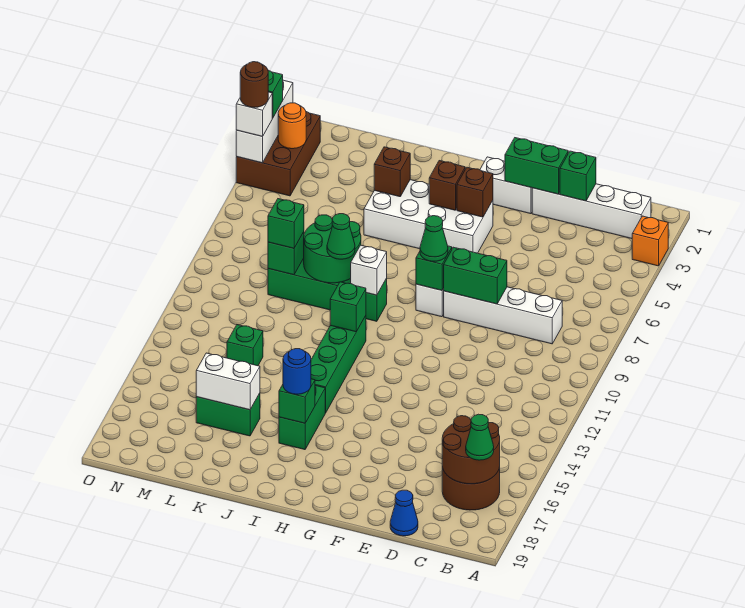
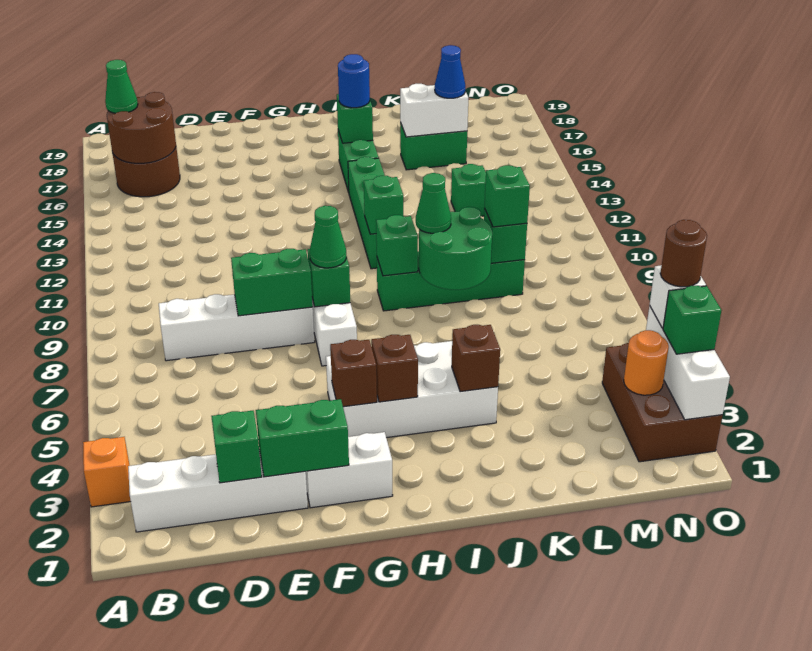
blue cone D19 level 1 -> blue cone L16 level 3
white brick I9 level 2 -> green brick I9 level 2

